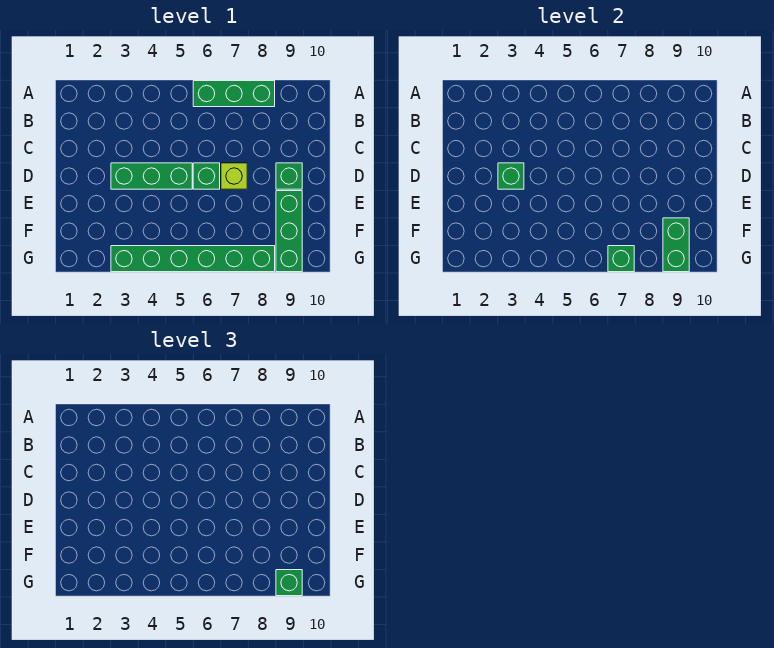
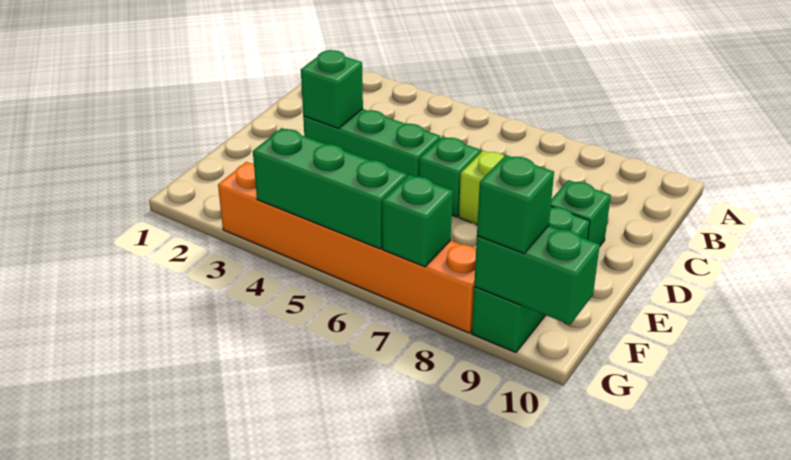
green brick A6:A8 level 1 -> green brick G4:G6 level 2
green brick F9:G9 level 2 -> green brick G9:G10 level 2
green brick G3:G8 level 1 -> orange brick G3:G8 level 1

